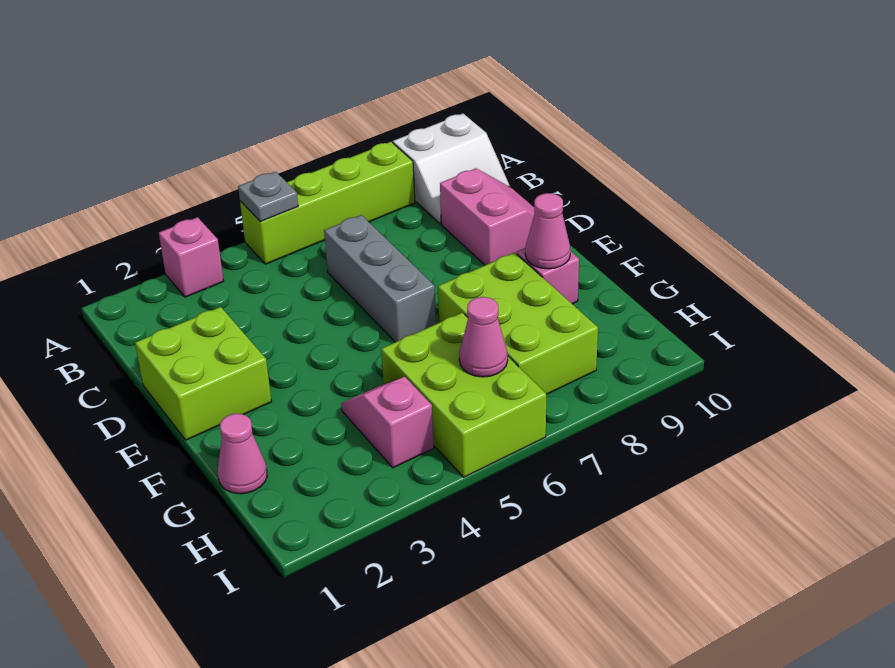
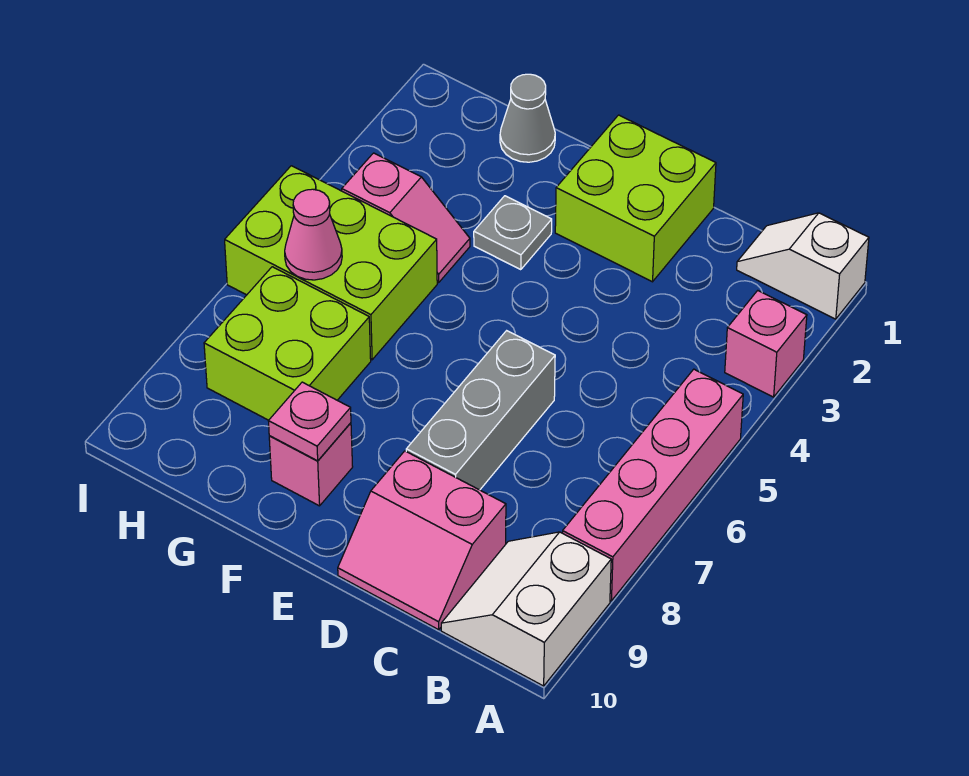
none -> white slope A1:B1 level 1 top A
lime brick A5:A8 level 1 -> pink brick A5:A8 level 1
grey plate A5 level 2 -> grey plate F3 level 1
grey brick C6:E6 level 1 -> grey brick D6:D8 level 1
lime brick F7:H8 level 1 -> lime brick G7:H8 level 1
pink cone F9 level 2 -> pink plate F9 level 2
pink cone G1 level 1 -> grey cone G1 level 1

